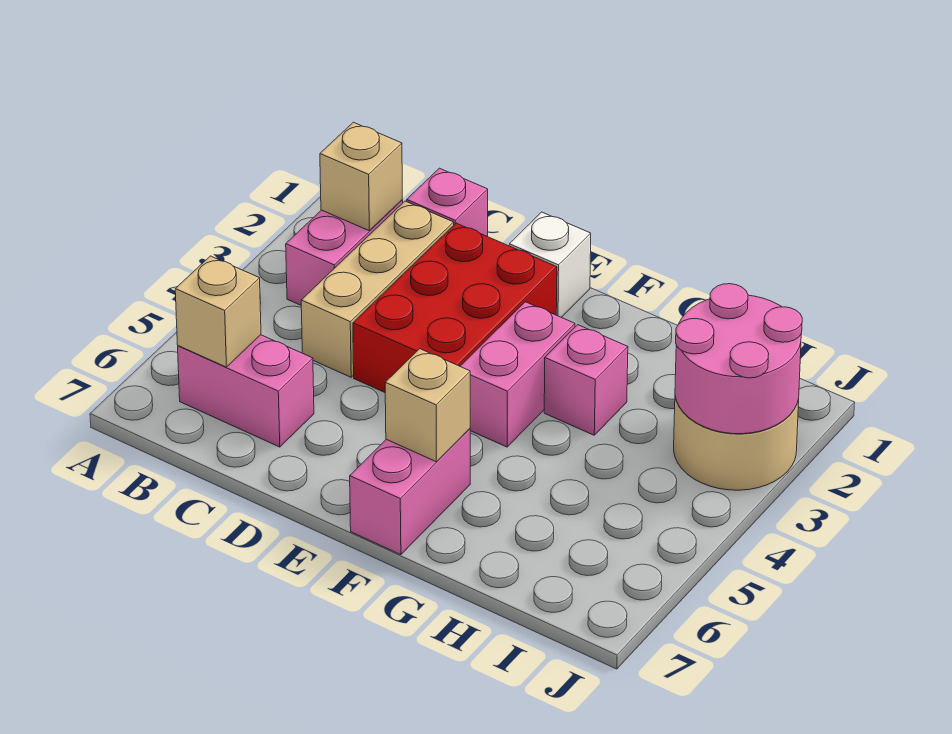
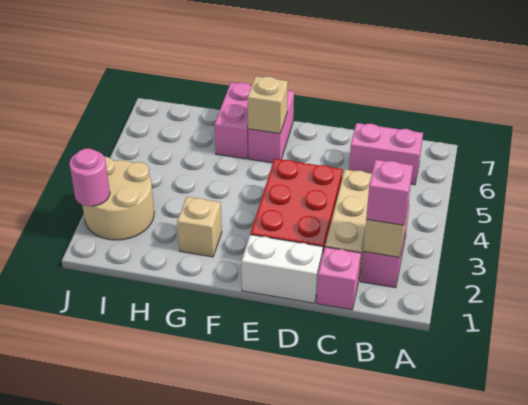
tan brick B6 level 2 -> tan brick G2 level 1
white brick E1 level 1 -> white brick D1:E1 level 1
pink brick F3:F4 level 1 -> pink brick G6:G7 level 1
pink brick G3 level 1 -> pink brick B2 level 3
pink round brick I2:J3 level 2 -> pink round brick J2 level 2

